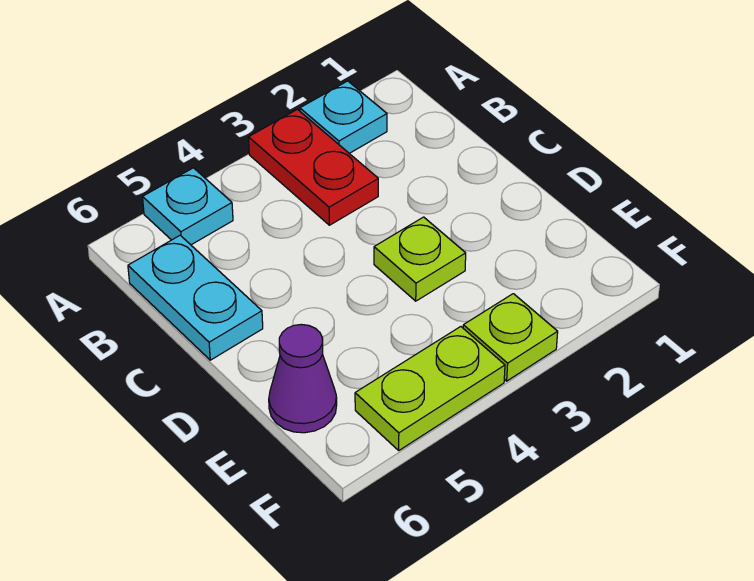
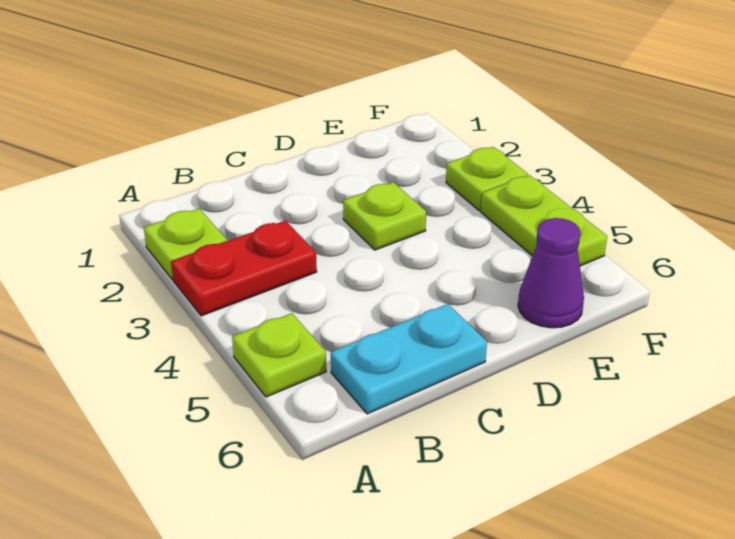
cyan plate A2 level 1 -> lime plate A2 level 1
cyan plate A5 level 1 -> lime plate A5 level 1

